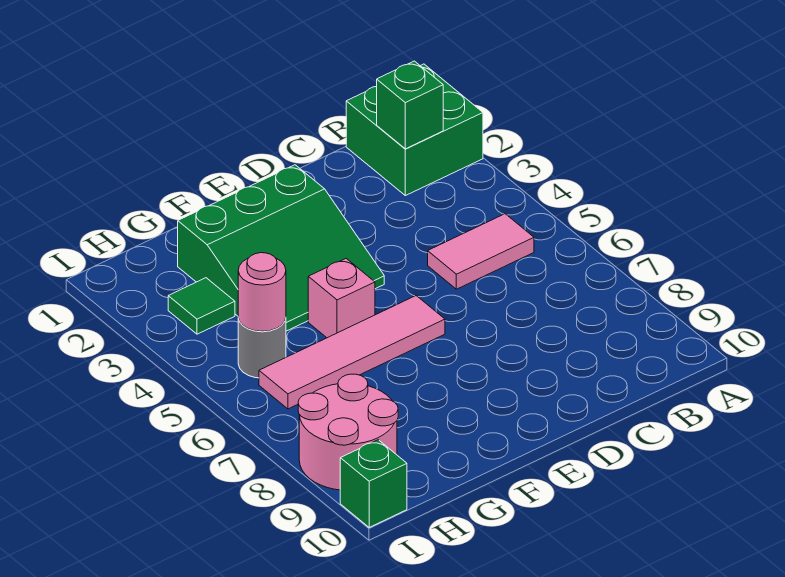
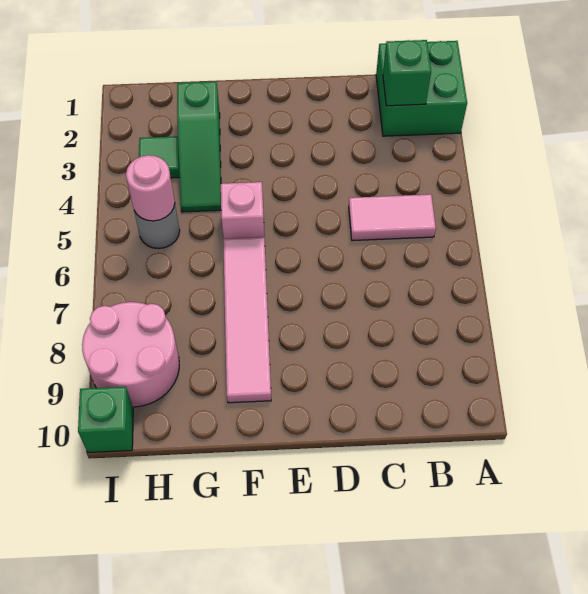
green slope E2:G4 level 1 top 2 -> green slope G2:G4 level 1 top 2
pink tile E6:H6 level 1 -> pink tile F6:F9 level 1

